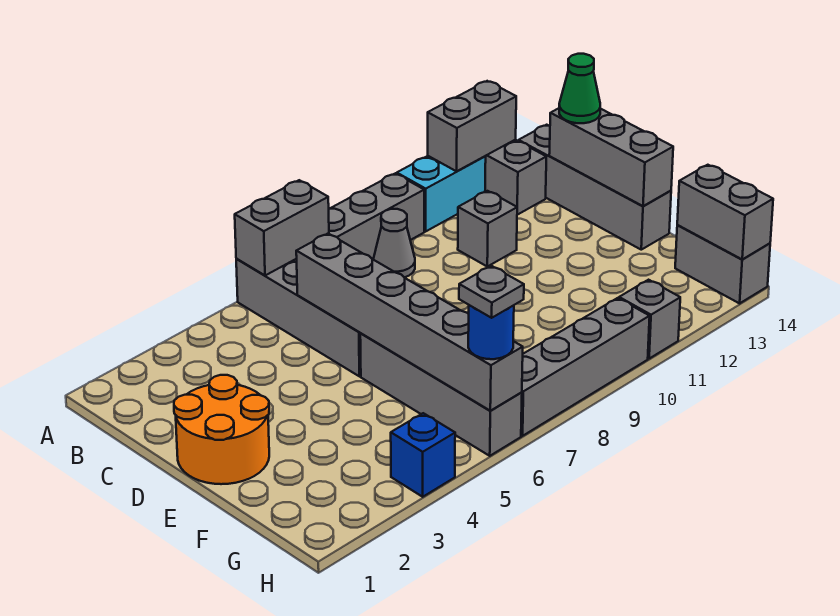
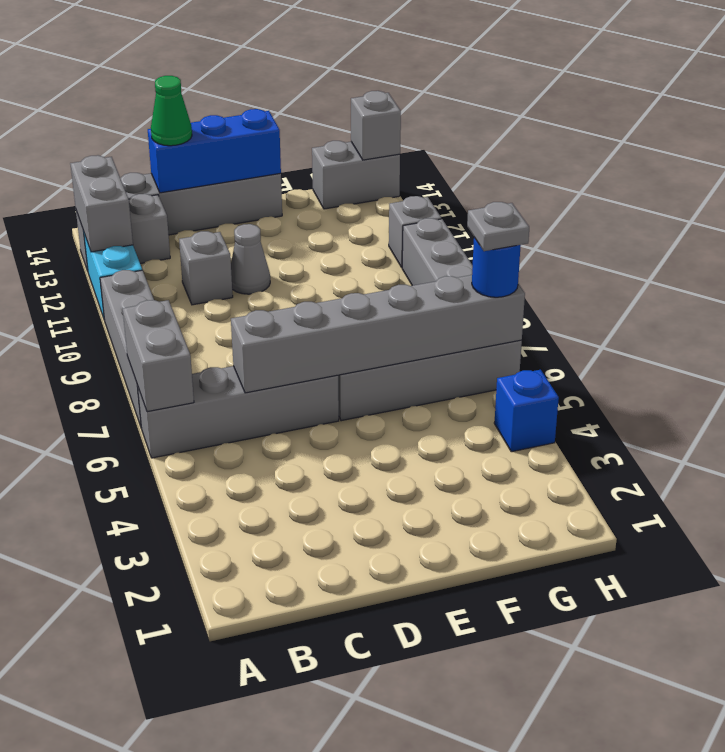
grey cone B9 level 1 -> grey cone D11 level 1
grey brick C14:E14 level 2 -> blue brick C14:E14 level 2
orange round brick D1:E2 level 1 -> none
grey brick G14:H14 level 2 -> grey brick H14 level 2

